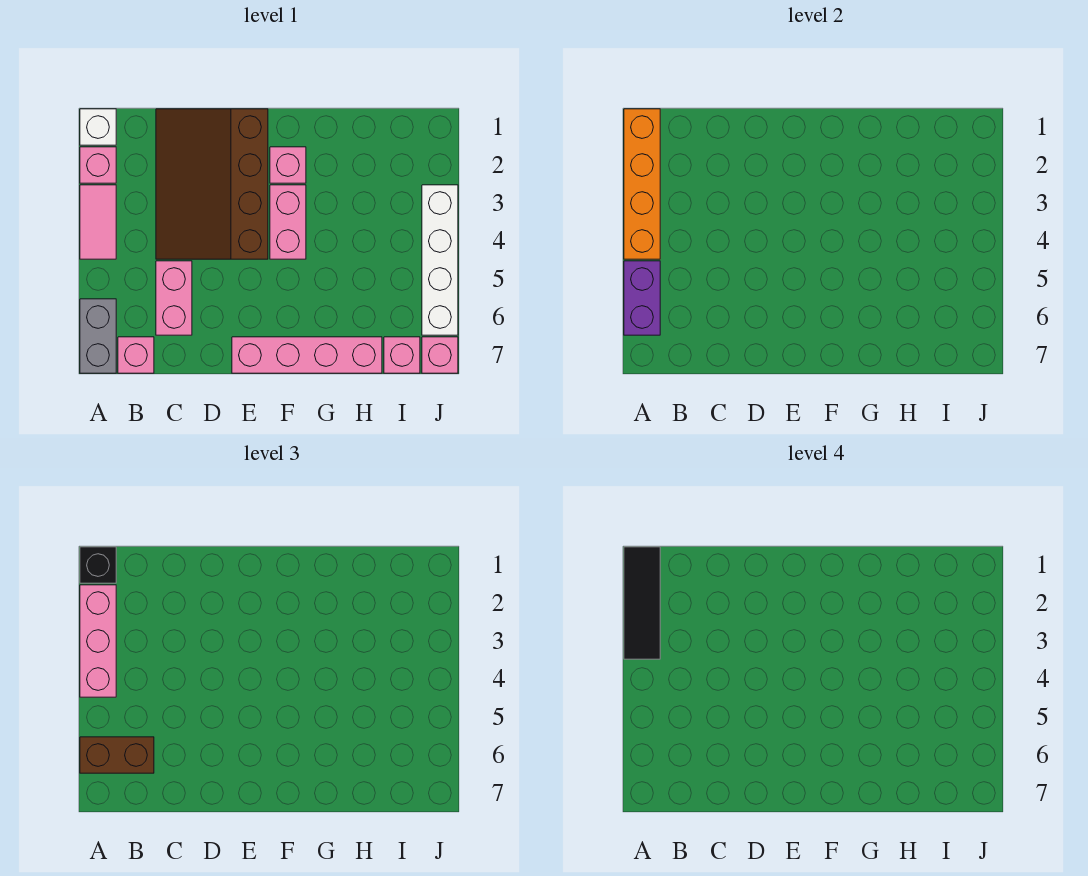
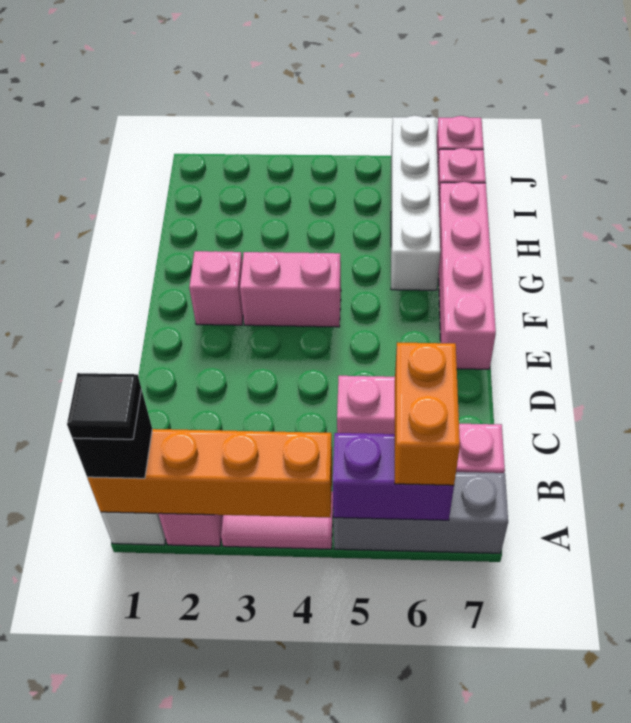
black tile A1:A3 level 4 -> black tile A1 level 4
pink brick A2:A4 level 3 -> none
grey brick A6:A7 level 1 -> grey brick A5:A7 level 1
brown brick A6:B6 level 3 -> orange brick A6:B6 level 3
brown slope C1:E4 level 1 top E -> none
white brick J3:J6 level 1 -> white brick G6:J6 level 1

